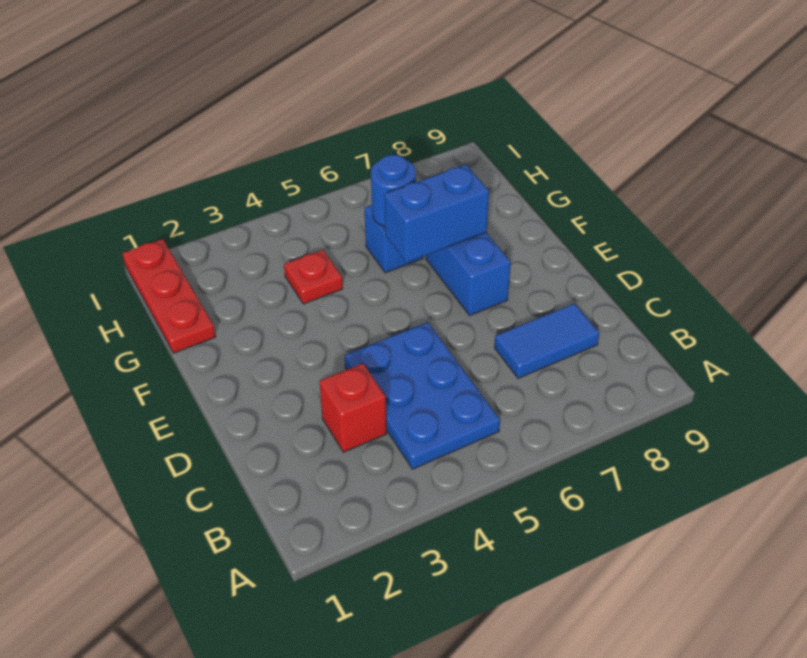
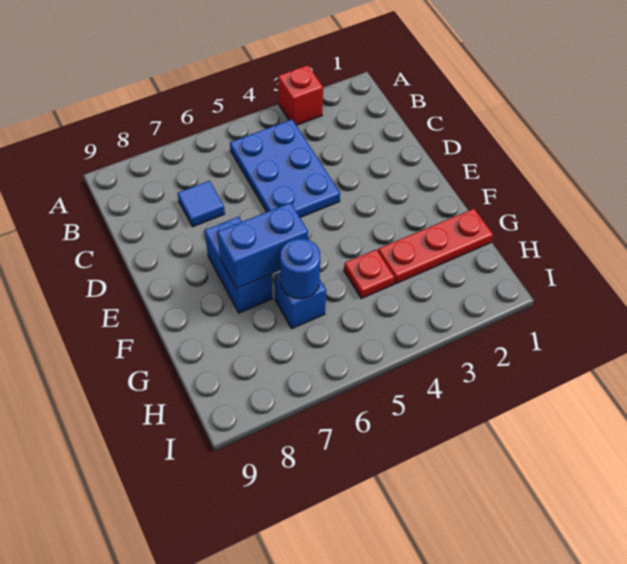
red brick C3 level 1 -> red brick A3 level 1
blue tile C7:C8 level 1 -> blue tile C7 level 1
red plate G1:I1 level 1 -> red plate G1:G3 level 1

